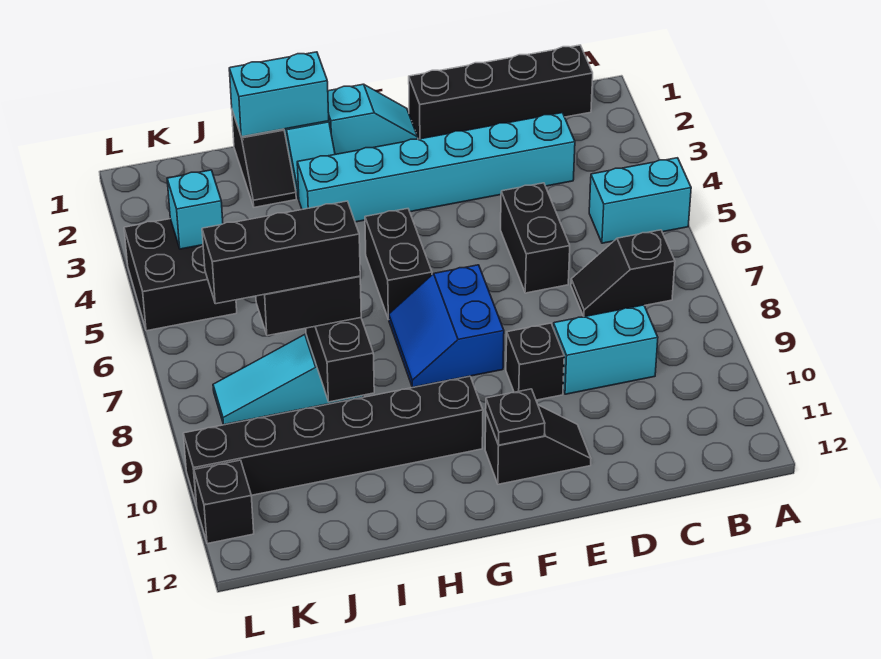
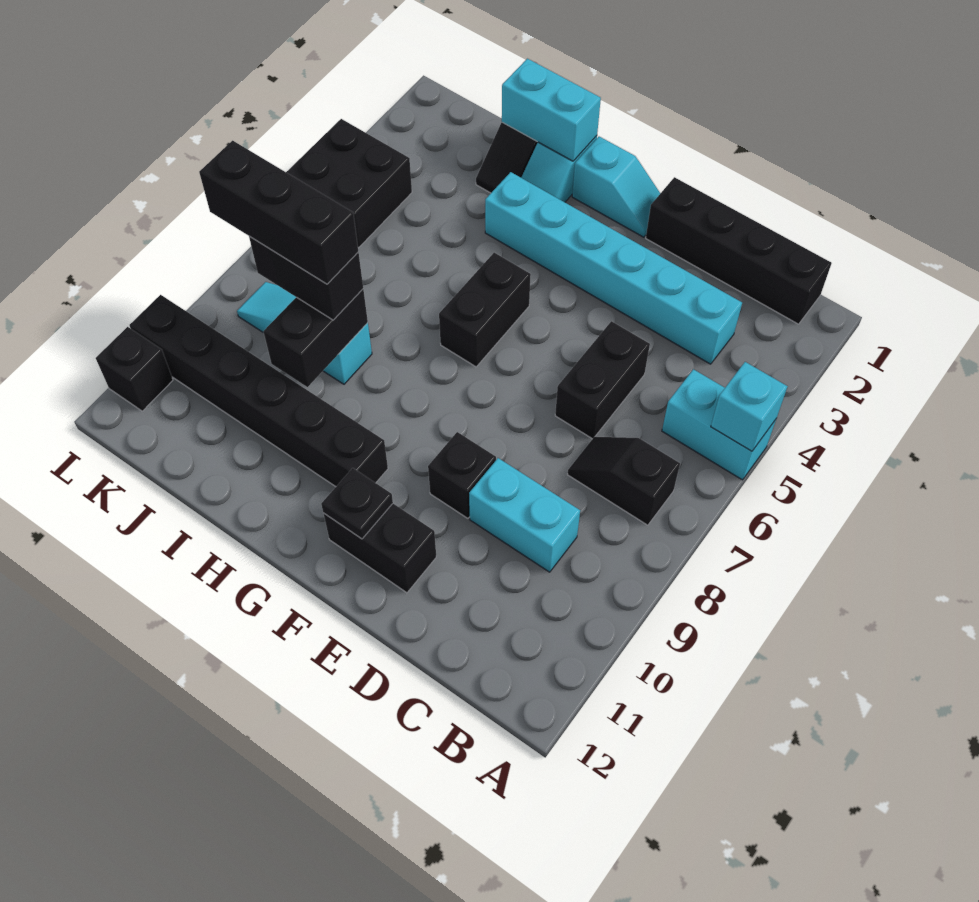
black slope E11:F11 level 1 top F -> black brick E11:F11 level 1
blue slope F7:G8 level 1 top F -> none
cyan brick K4 level 2 -> cyan brick A5 level 2

